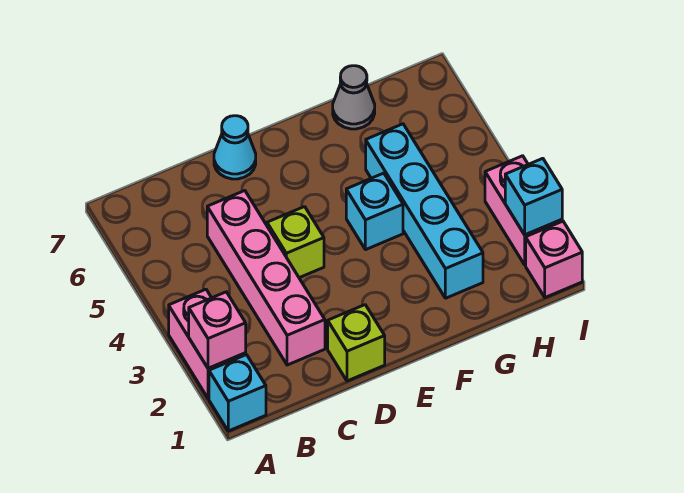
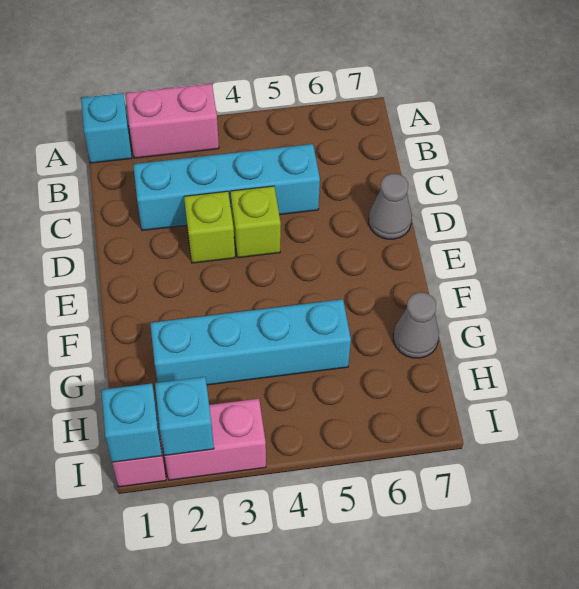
pink brick A2 level 2 -> none
pink brick C2:C5 level 1 -> cyan brick C2:C5 level 1
lime brick D1 level 1 -> lime brick D3 level 1
cyan cone D7 level 1 -> grey cone D7 level 1
cyan brick F4 level 1 -> cyan brick I1 level 2

